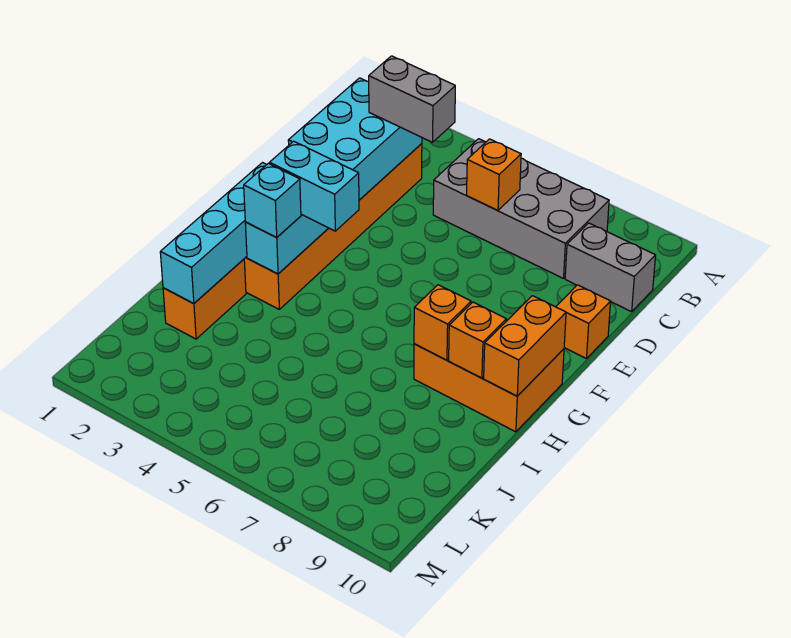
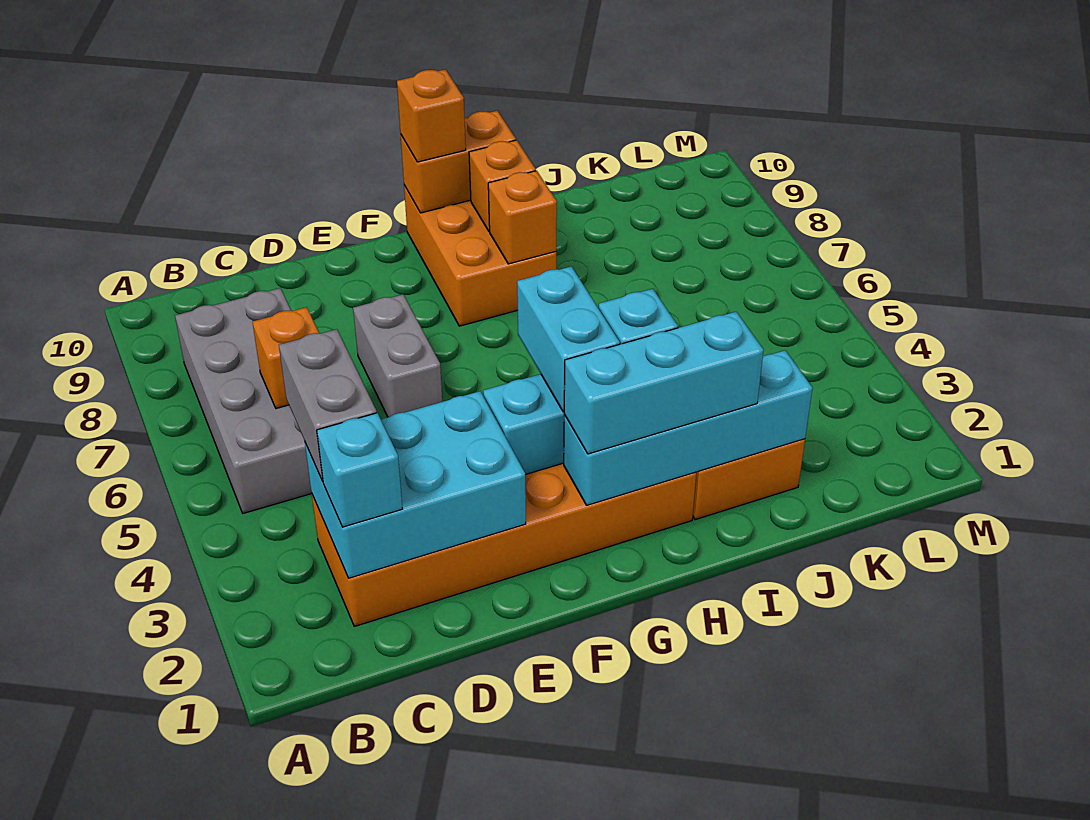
none -> cyan brick C2 level 3
grey brick C9:C10 level 1 -> grey brick E6:E7 level 1
orange brick E10 level 1 -> orange brick G10 level 3
none -> cyan brick G2:I2 level 3

